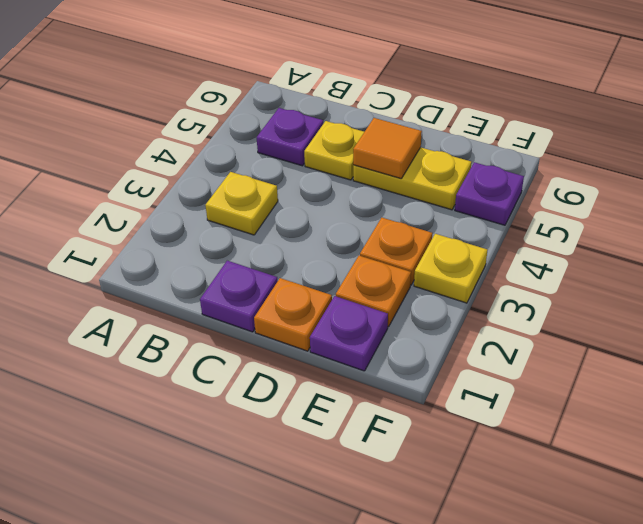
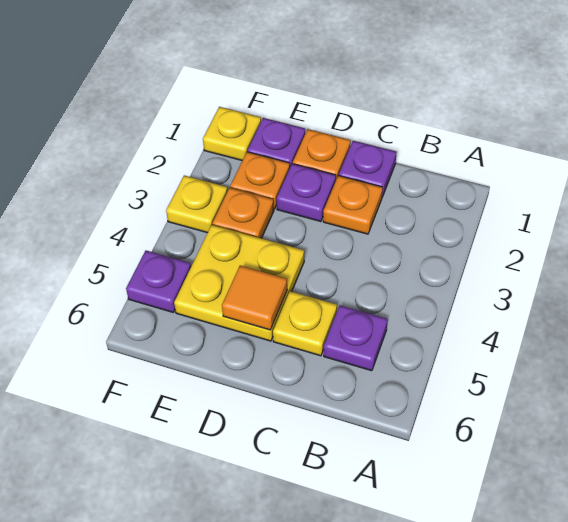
yellow plate B3 level 1 -> yellow plate F1 level 1
none -> orange plate C2 level 1
none -> purple plate D2 level 1
yellow plate D5:E5 level 1 -> yellow plate D4:E5 level 1

